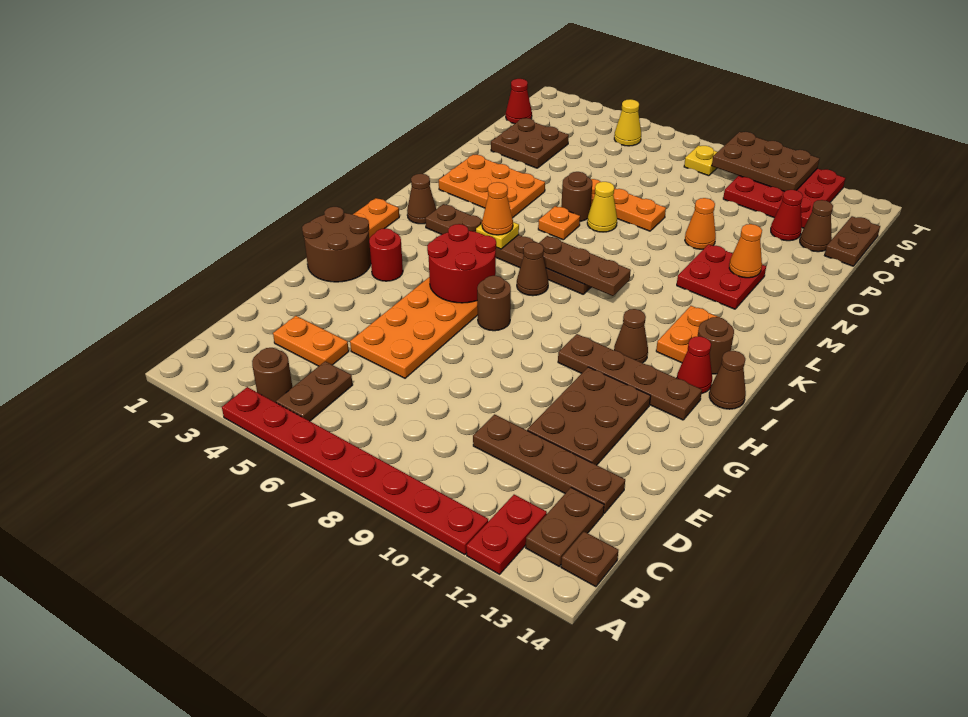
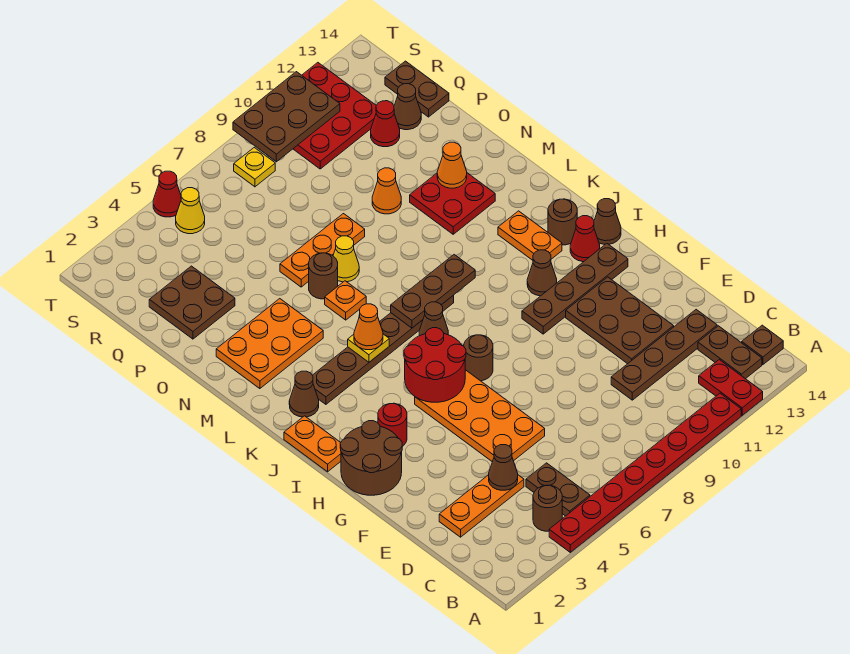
orange plate D3:D4 level 1 -> orange plate D2:D4 level 1
none -> brown cone D4 level 2
red cone R1 level 1 -> red cone T5 level 1

